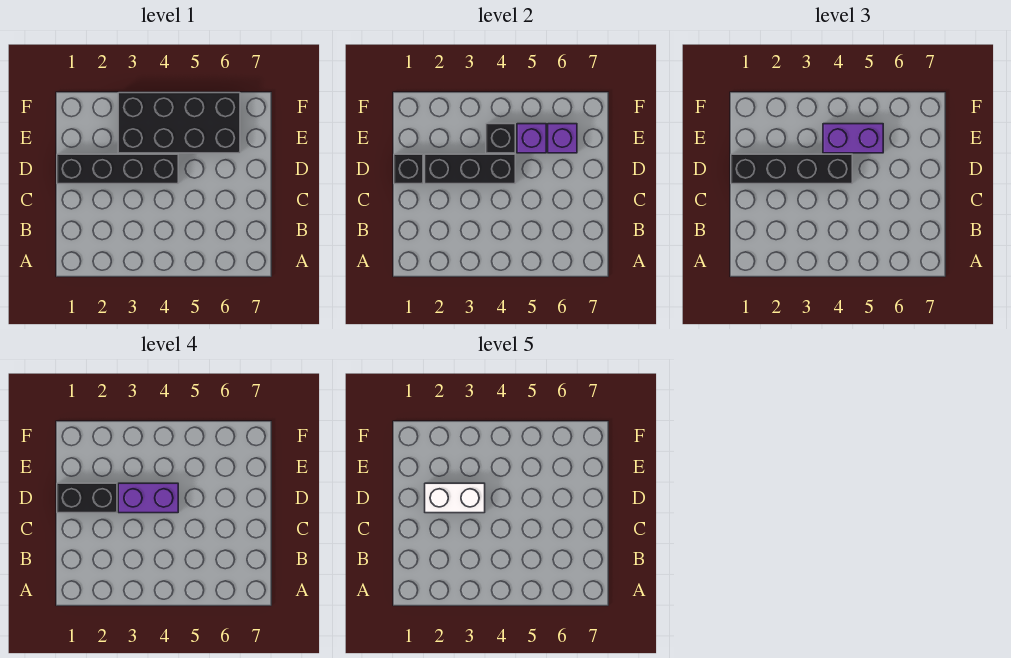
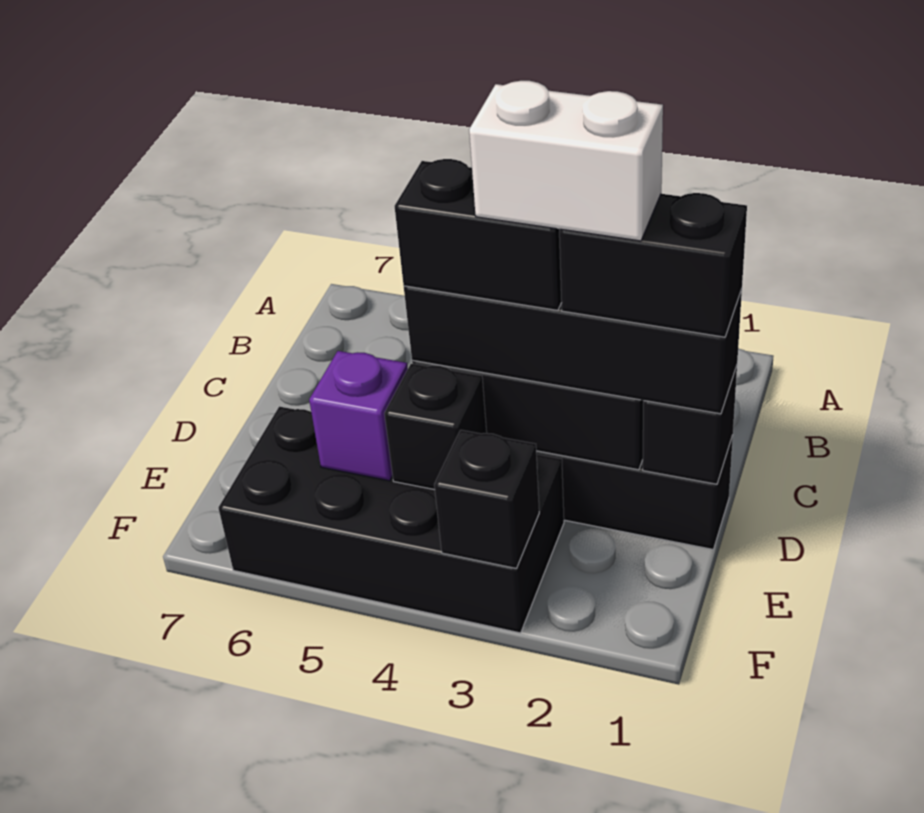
purple brick D3:D4 level 4 -> black brick D3:D4 level 4
purple brick E4:E5 level 3 -> none
purple brick E6 level 2 -> none
none -> black brick F3 level 2

